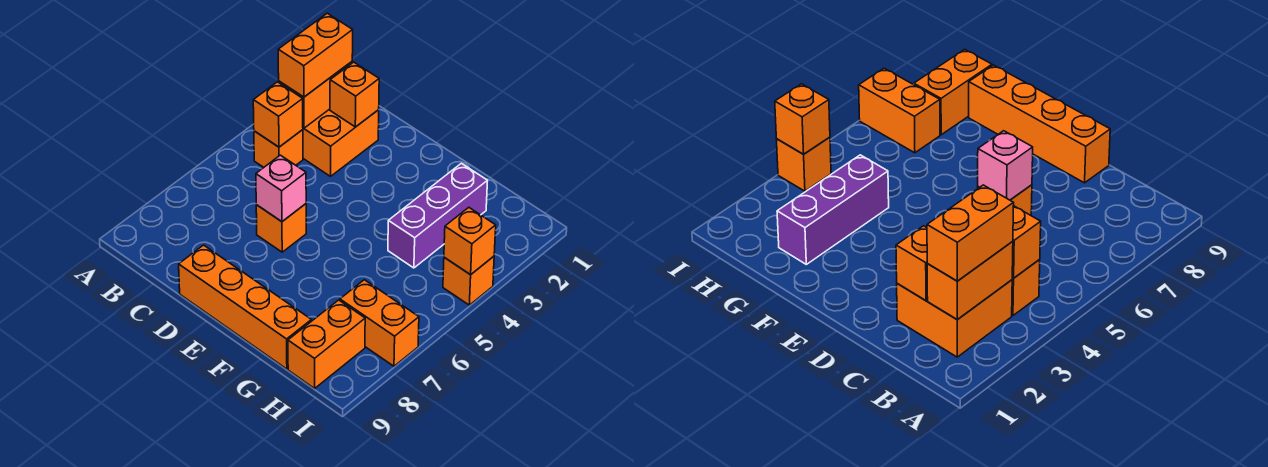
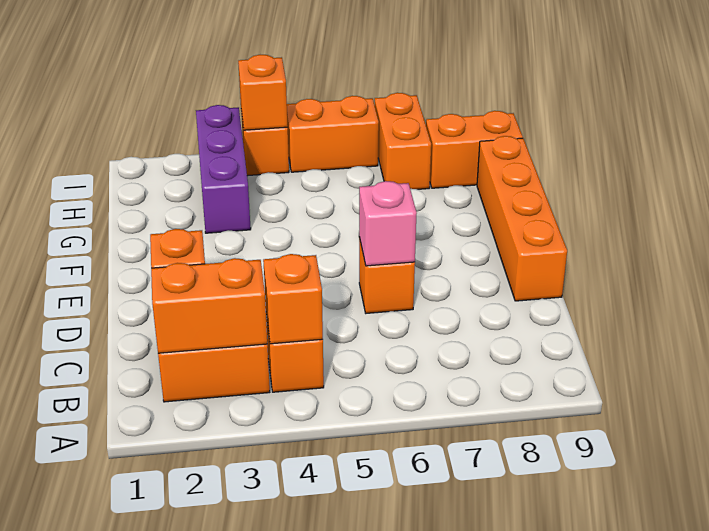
orange brick B2:B3 level 3 -> orange brick I5:I6 level 1
purple brick G2:G4 level 1 -> purple brick G3:I3 level 1

